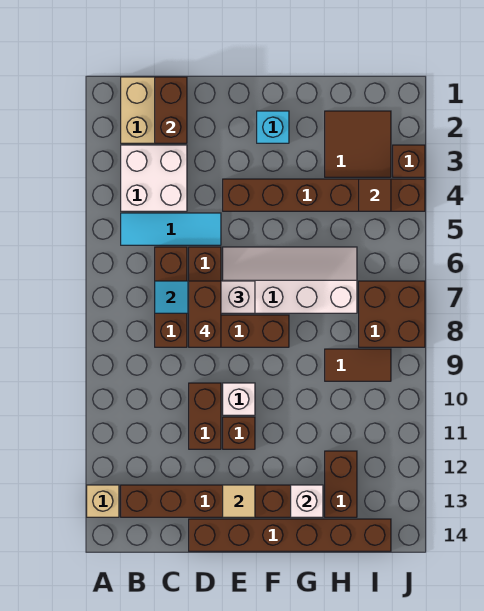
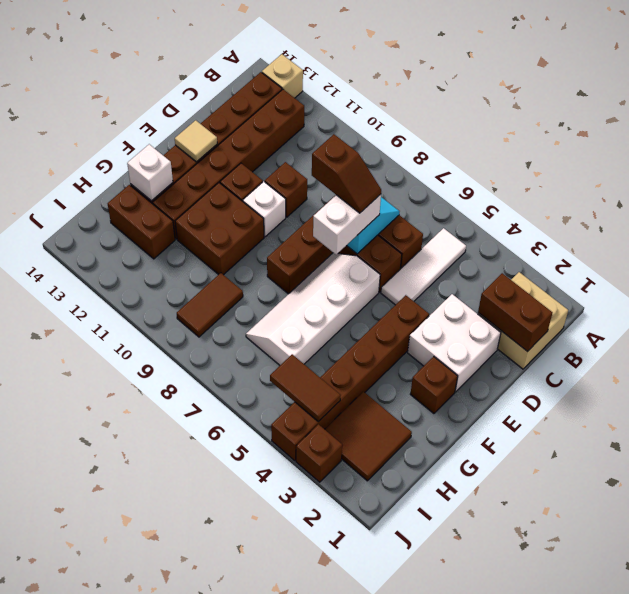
white brick B3:C4 level 1 -> white brick D2:E3 level 1
cyan tile B5:D5 level 1 -> white tile B5:D5 level 1
brown brick D7:D8 level 4 -> brown slope D7:D8 level 4 top 8
brown brick D10:D11 level 1 -> brown brick D10 level 1
brown brick D14:I14 level 1 -> brown brick B12:G12 level 1
white slope E6:H7 level 1 top 7 -> white slope E6:H7 level 1 top 6
cyan brick F2 level 1 -> brown brick F2 level 1
brown tile I4 level 2 -> brown tile I4:I5 level 2
brown brick I7:J8 level 1 -> brown brick F10:G11 level 1

